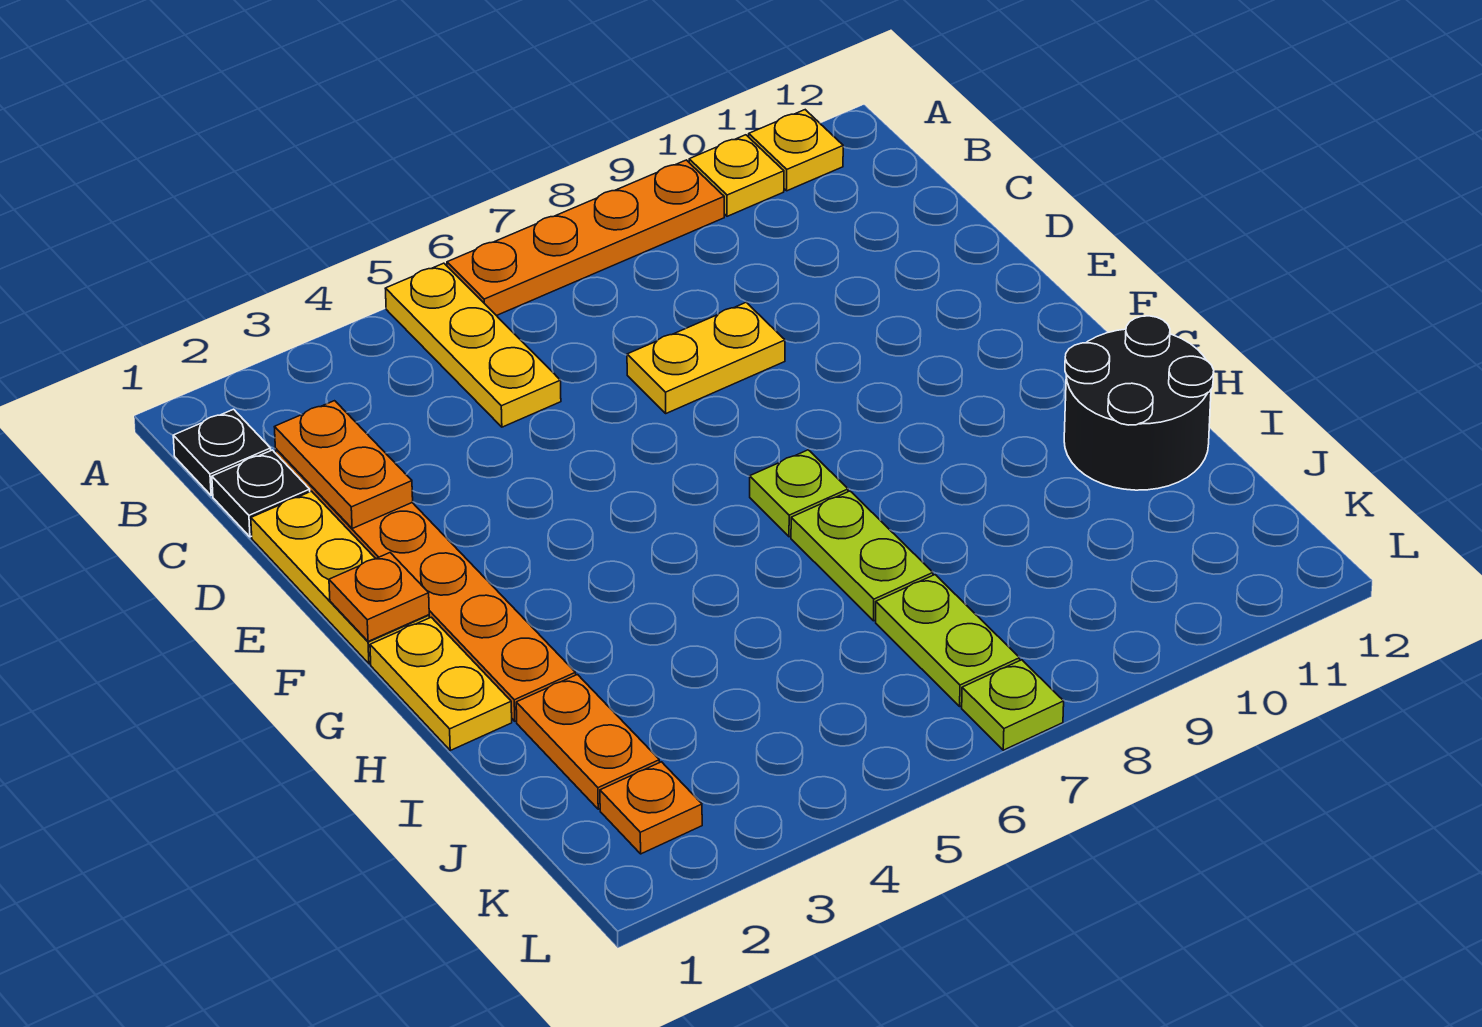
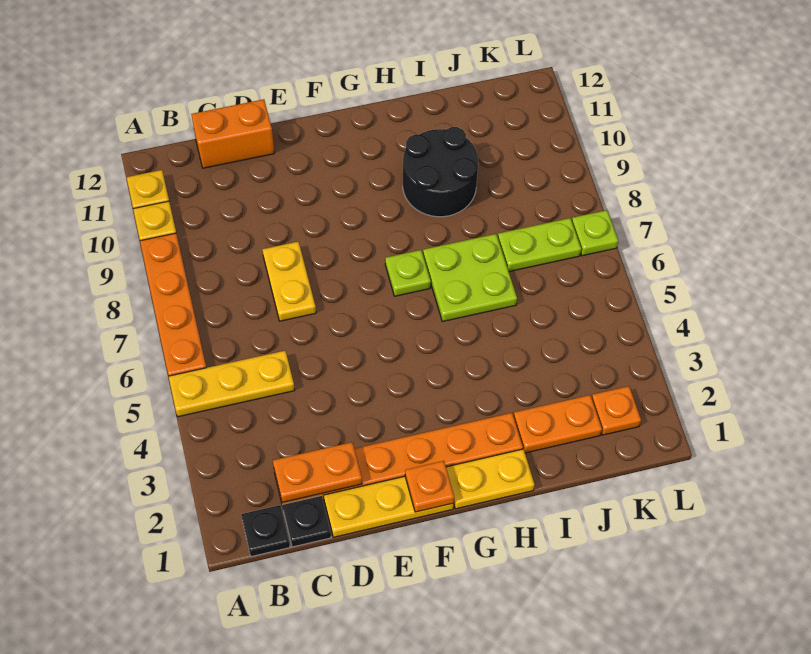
none -> orange brick C12:D12 level 1
lime plate H7:I7 level 1 -> lime plate H6:I7 level 1
black round brick H11:I12 level 1 -> black round brick H9:I10 level 1

